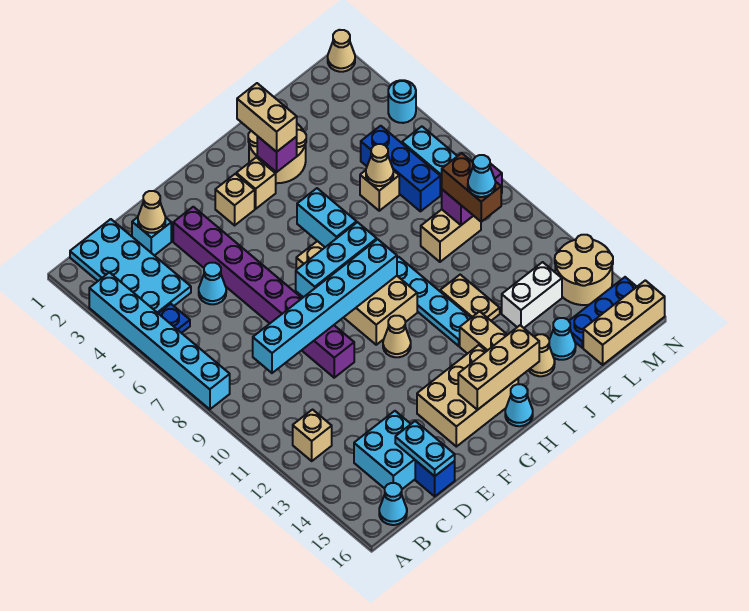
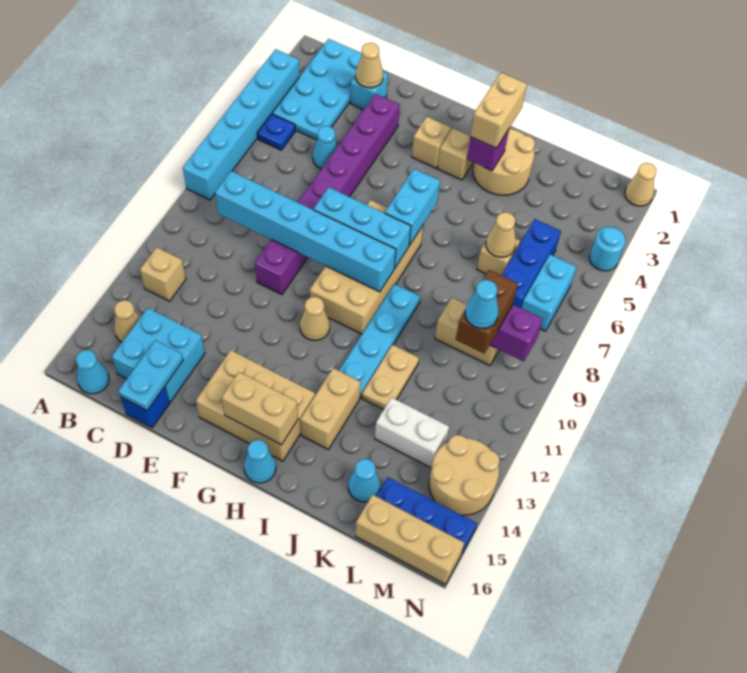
tan brick G15:I15 level 2 -> tan brick G15:H15 level 2
tan cone J15 level 1 -> tan cone B14 level 1

